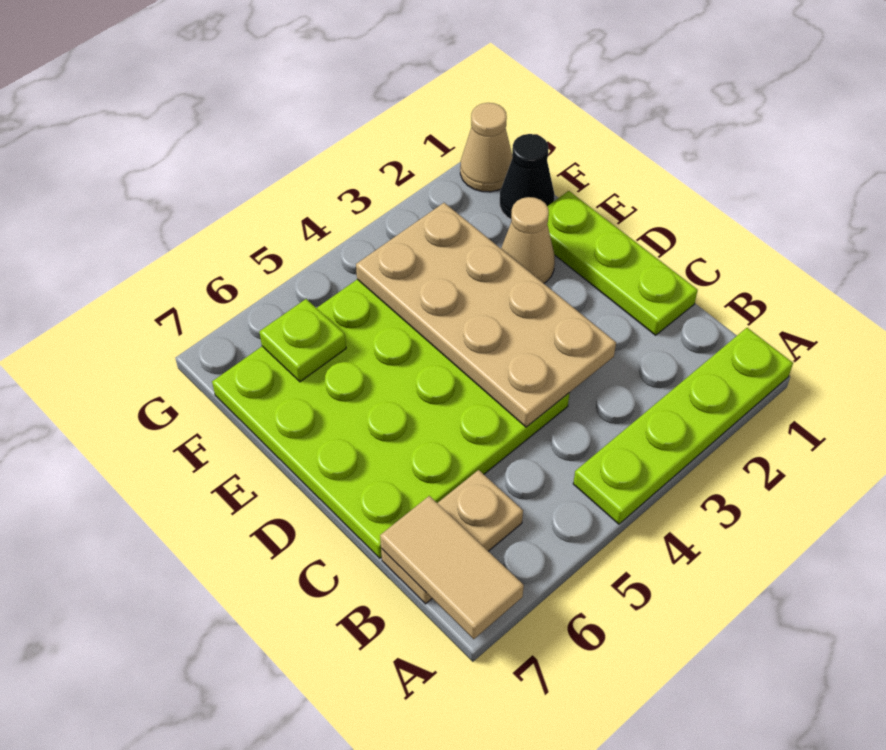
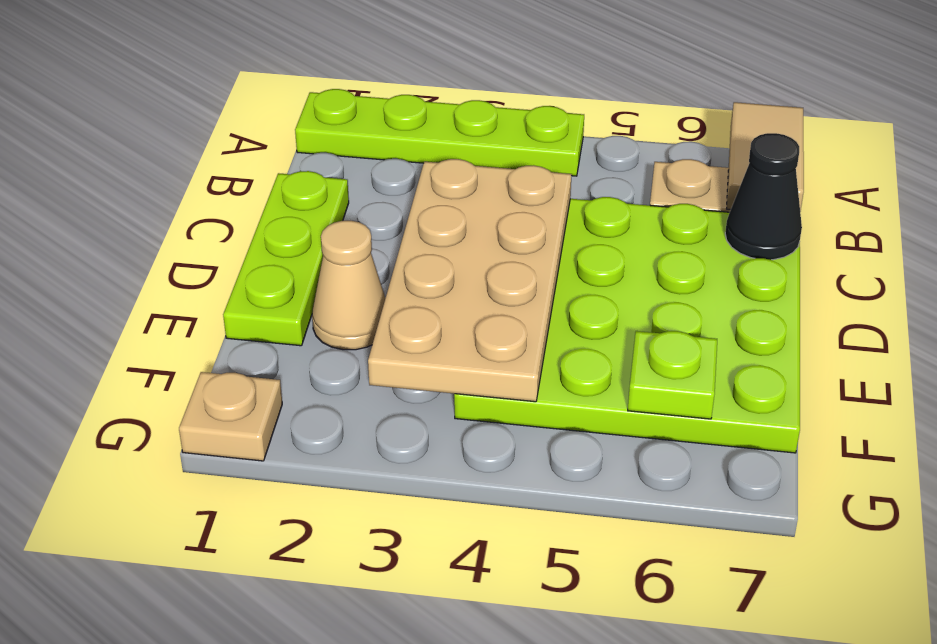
black cone F1 level 1 -> black cone C7 level 2
tan cone G1 level 1 -> tan plate G1 level 1

